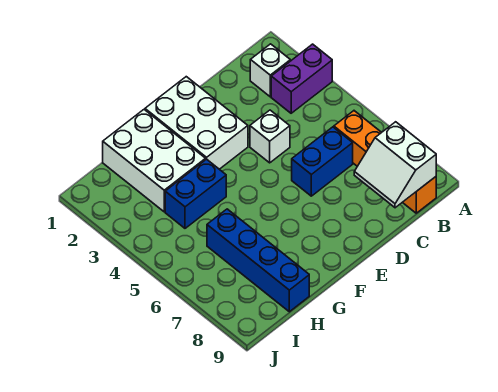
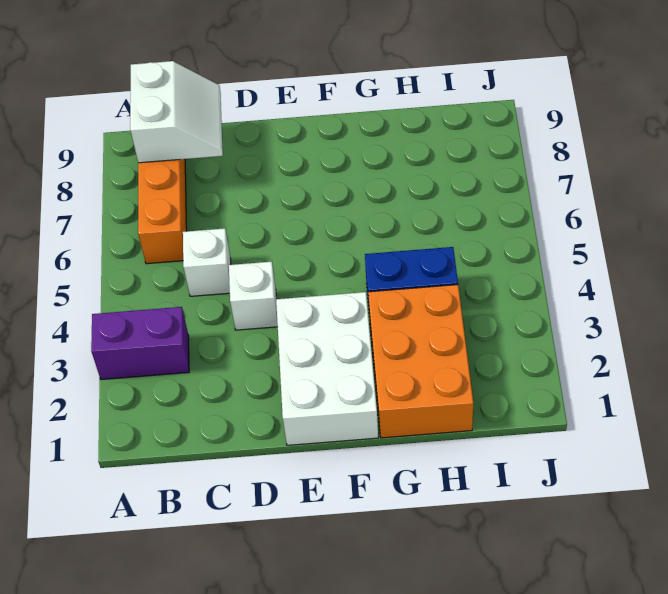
white brick B2 level 1 -> white brick C5 level 1
blue brick C6:D6 level 1 -> none
white brick G1:H3 level 1 -> orange brick G1:H3 level 1
blue brick H6:H9 level 1 -> none

